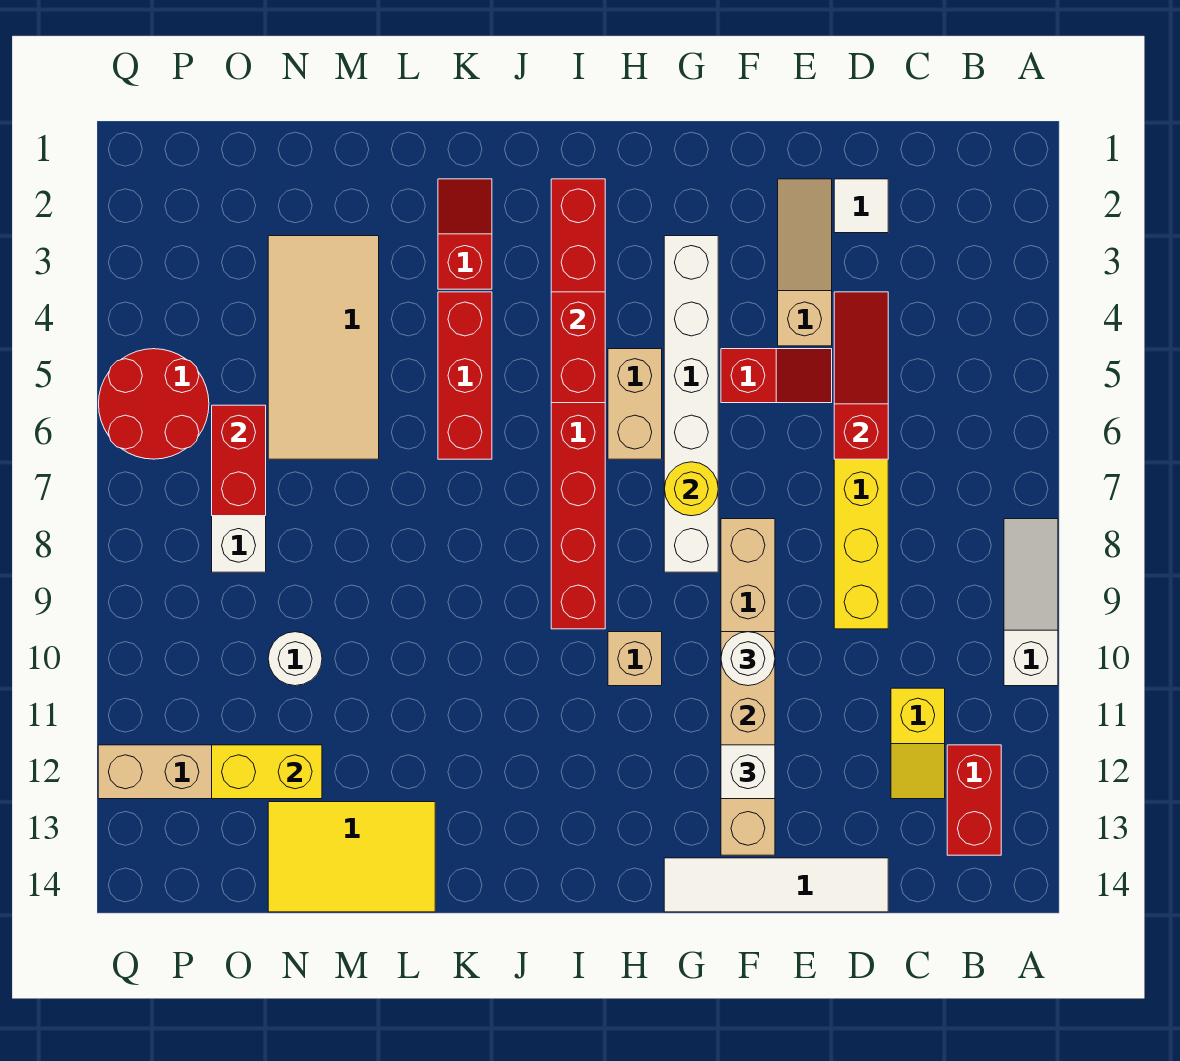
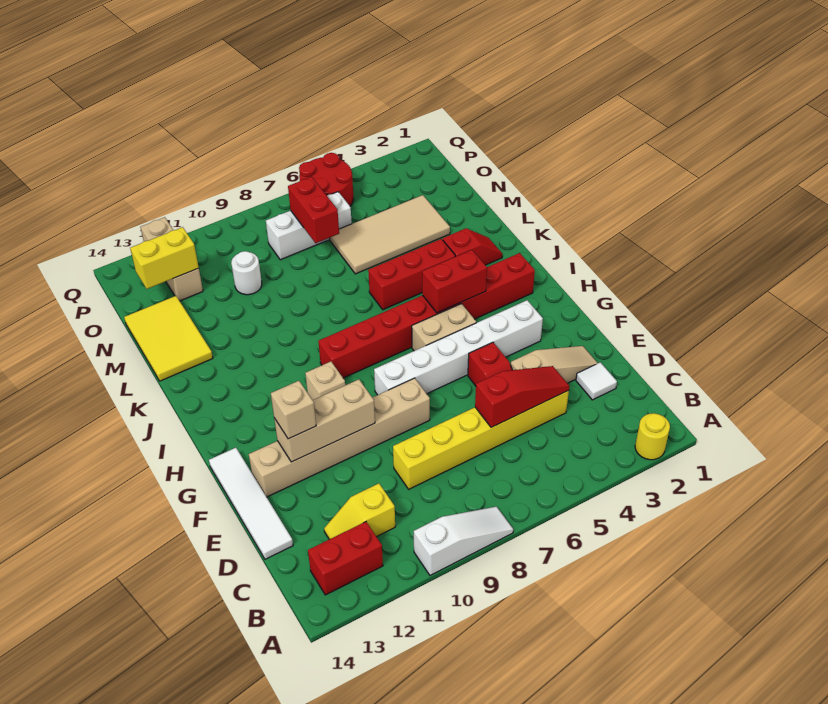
white round brick F10 level 3 -> none
white brick F12 level 3 -> tan brick F12 level 3
yellow round brick G7 level 2 -> yellow round brick A2 level 1
yellow brick N12:O12 level 2 -> yellow brick O12:O13 level 2
red brick O6:O7 level 2 -> red brick N7:O7 level 2

